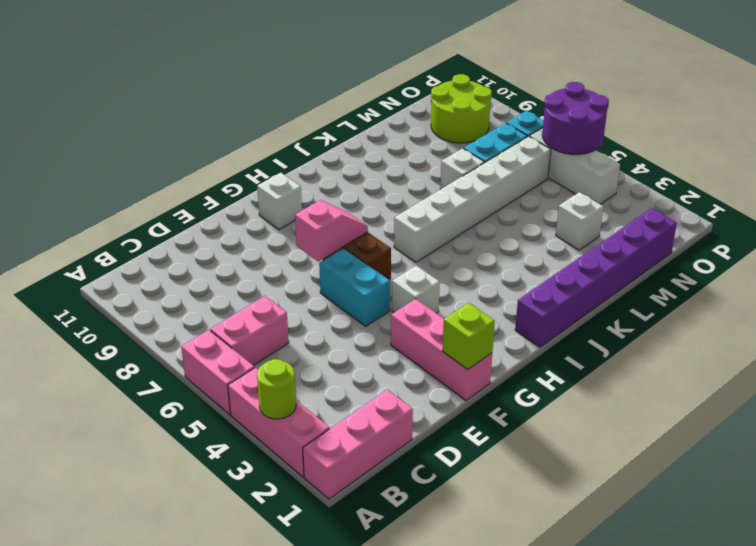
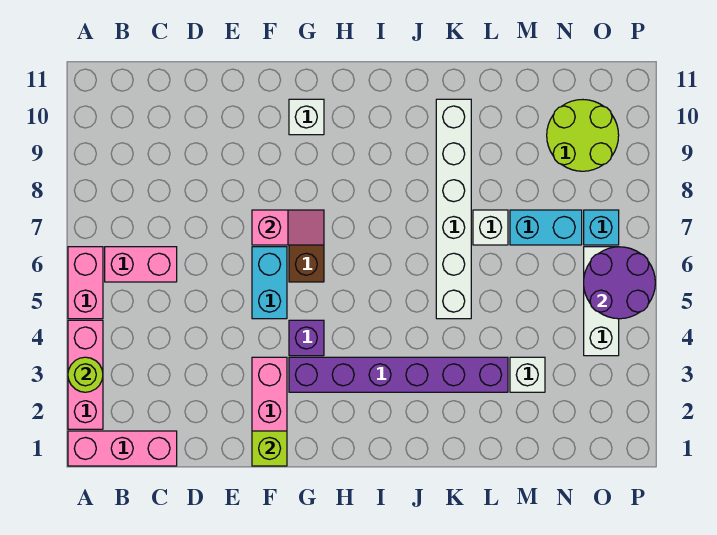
white brick G4 level 1 -> purple brick G4 level 1
purple brick I1:N1 level 1 -> purple brick G3:L3 level 1
white brick I6:N6 level 1 -> white brick K5:K10 level 1

